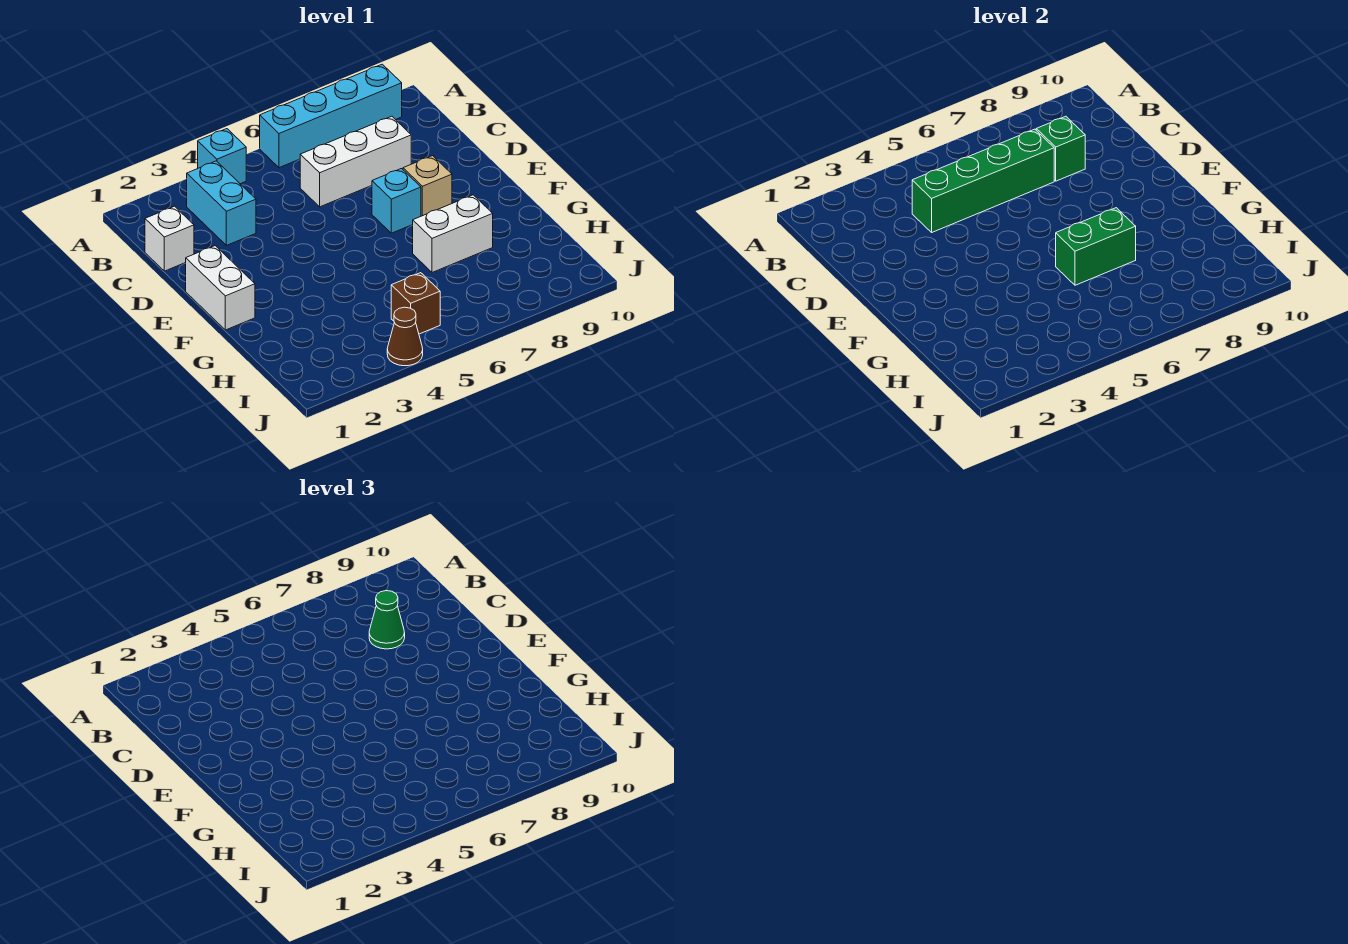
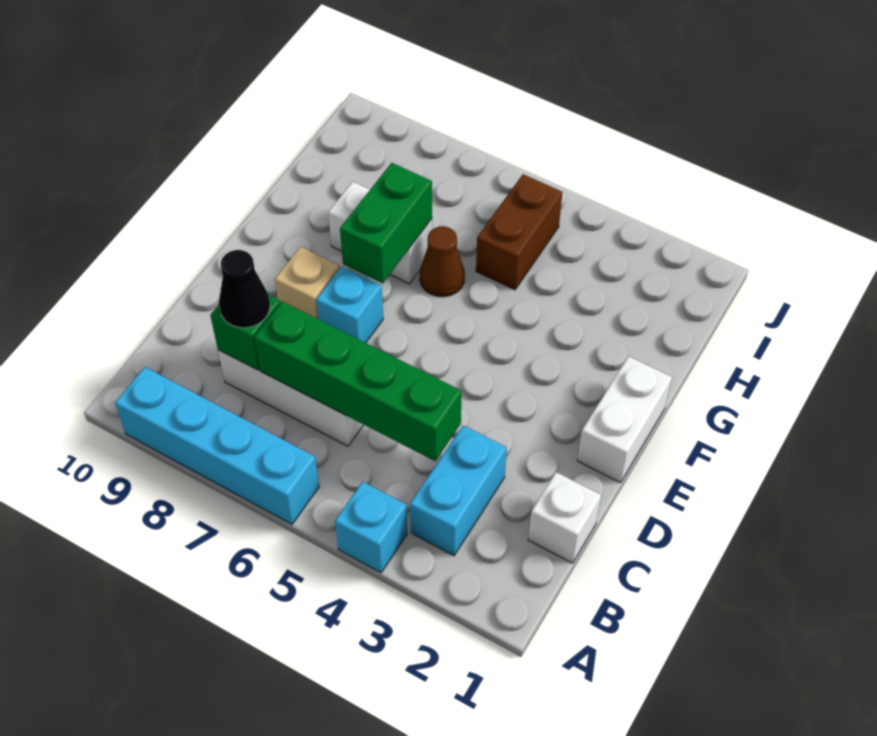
green cone C8 level 3 -> black cone C8 level 3
green brick G6:G7 level 2 -> green brick F7:G7 level 2
brown brick I5 level 1 -> brown brick H5:I5 level 1
brown cone J4 level 1 -> brown cone G6 level 1

